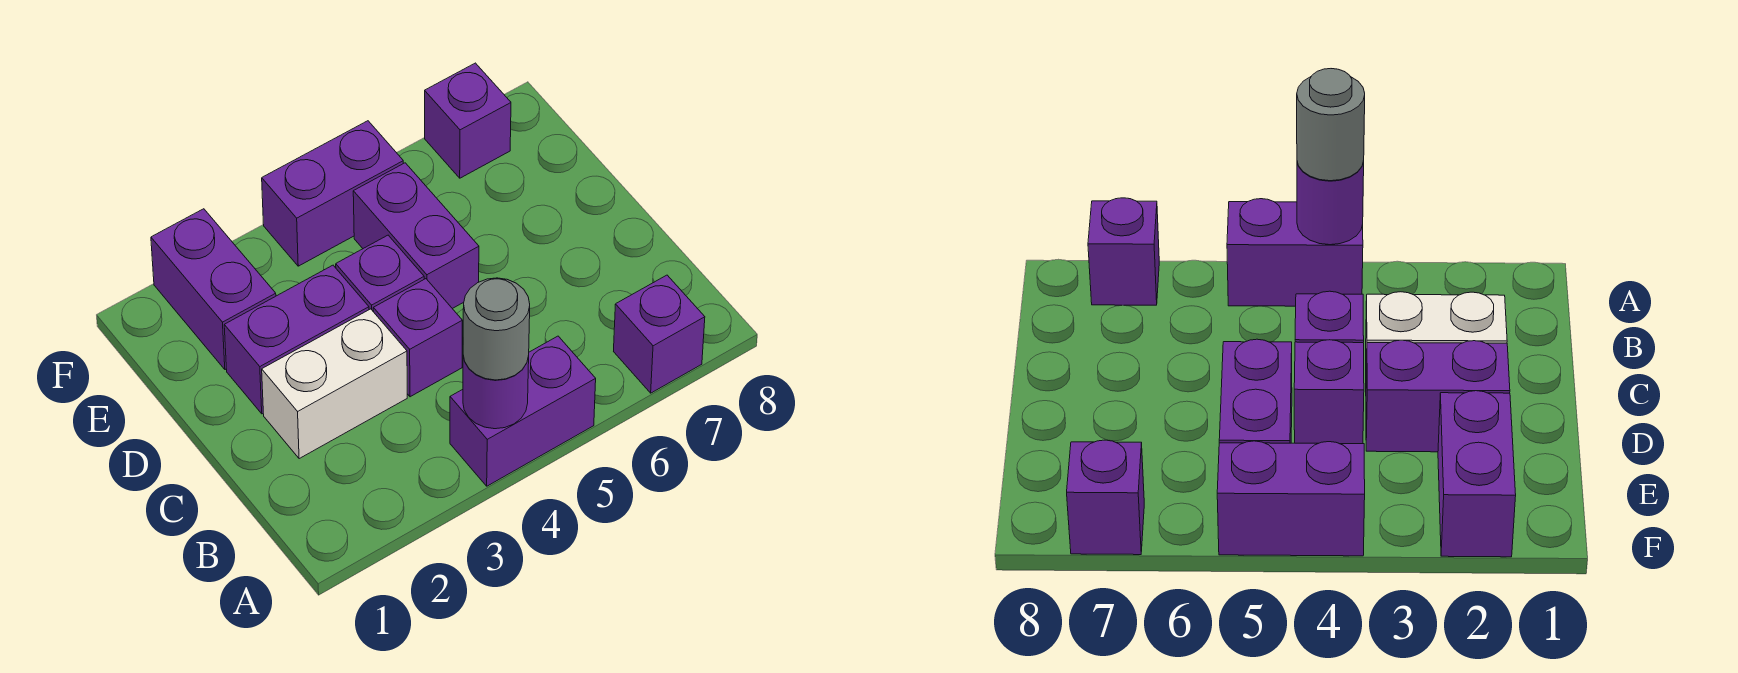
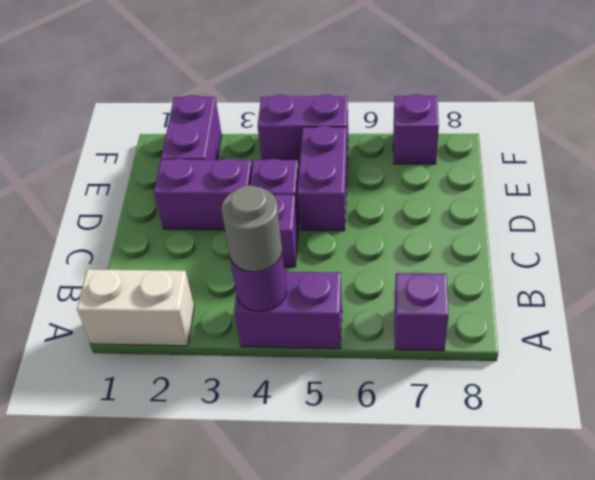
white brick C2:C3 level 1 -> white brick A1:A2 level 1

